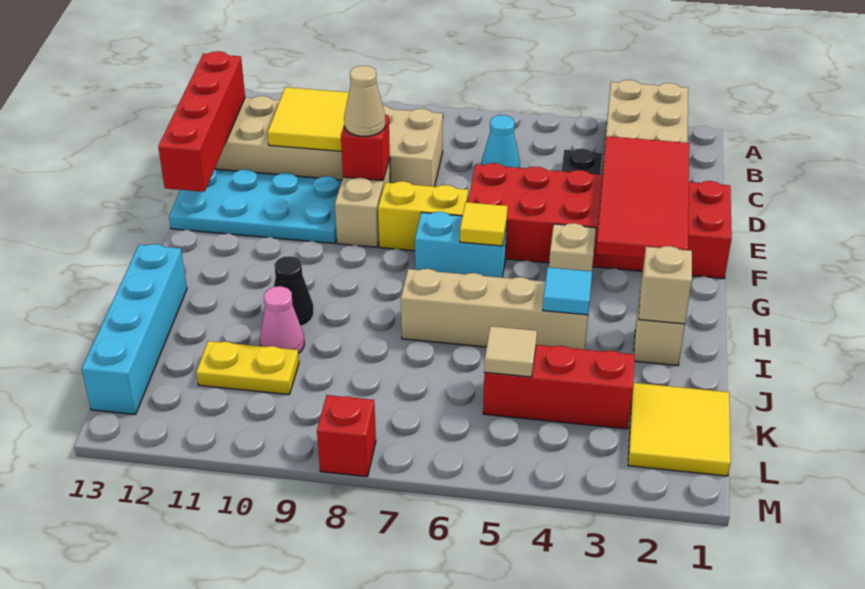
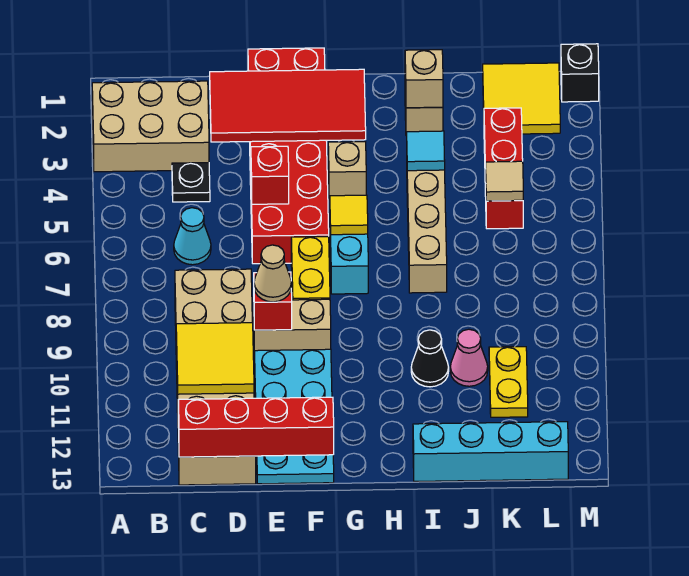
none -> black brick M1 level 1
red brick M8 level 1 -> red brick E5 level 2

